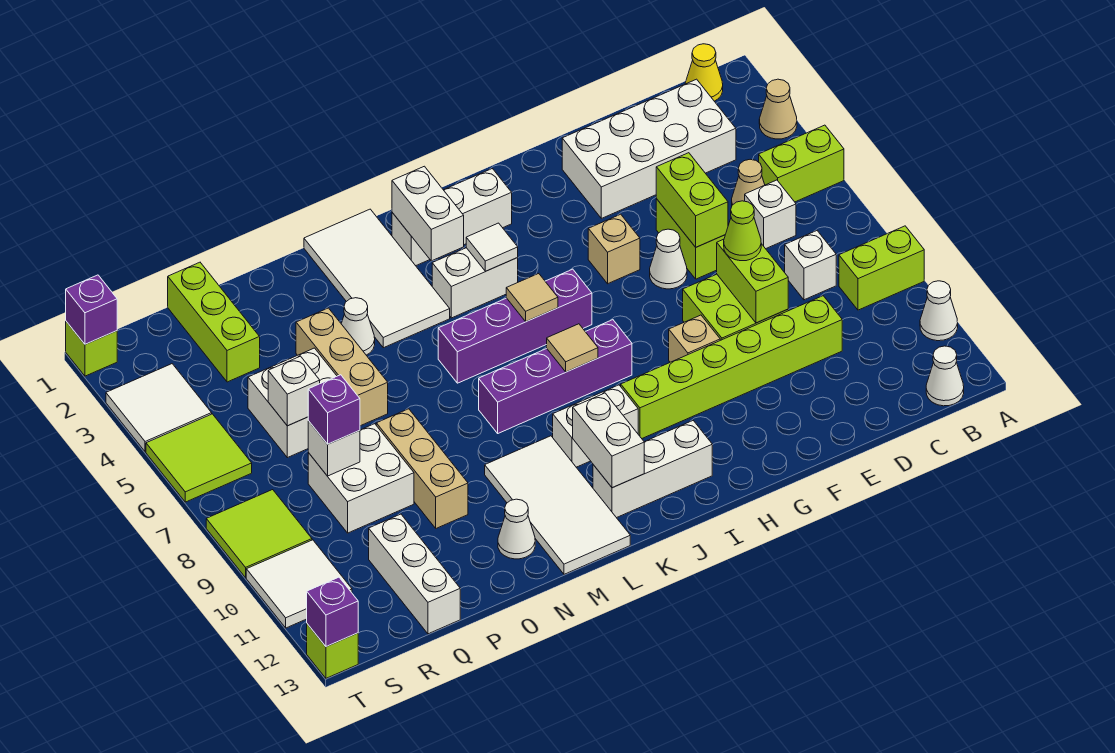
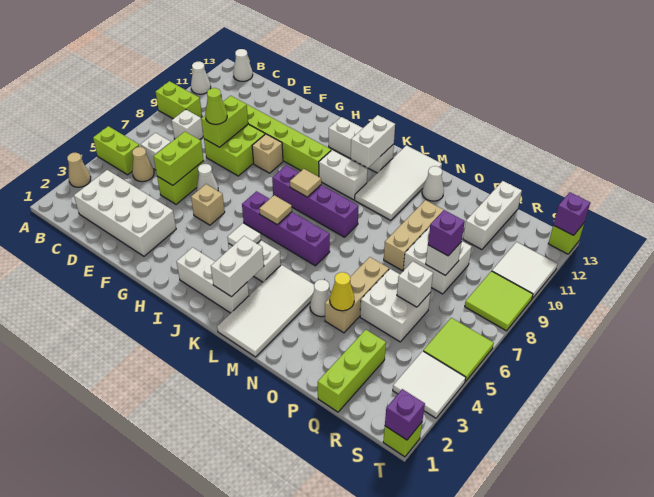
yellow cone B1 level 1 -> yellow cone O4 level 2

